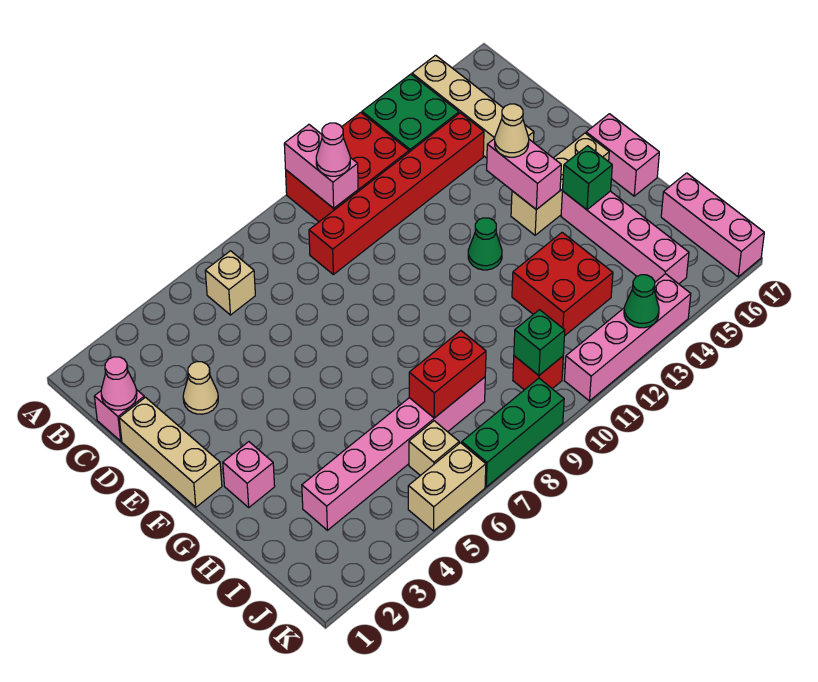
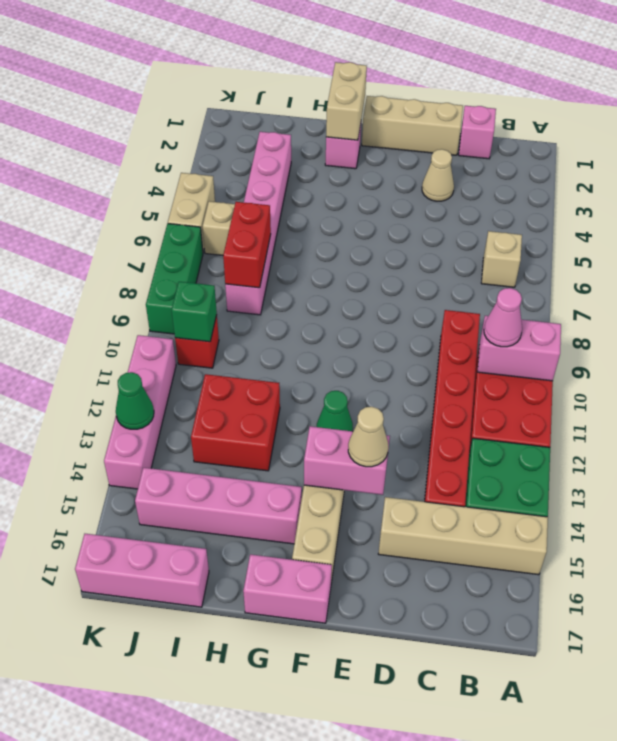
pink cone C1 level 2 -> none
none -> tan brick G1:G2 level 2
green brick G15 level 2 -> none

